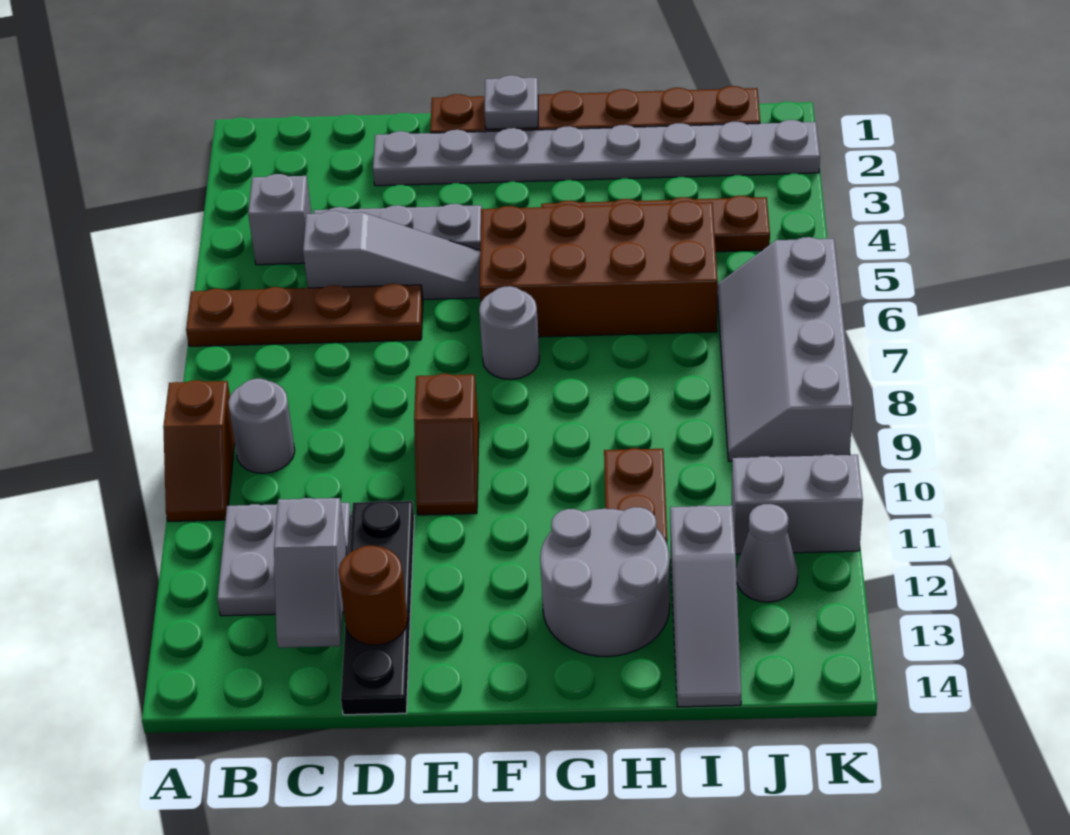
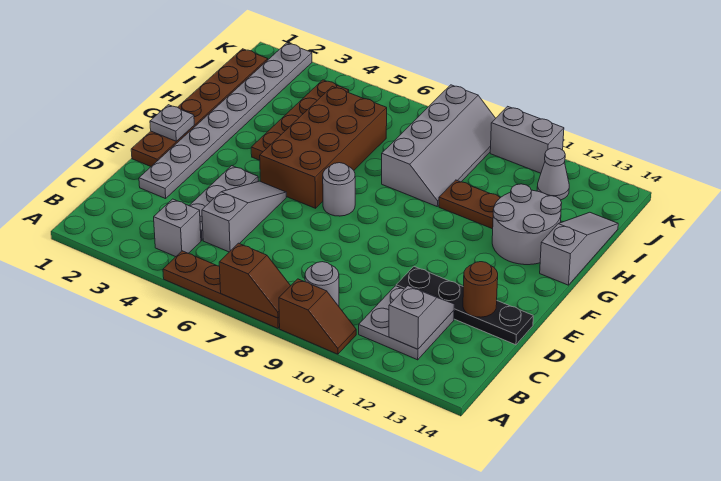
brown plate A6:D6 level 1 -> brown plate A5:A8 level 1
grey slope C12:C13 level 2 top 12 -> grey slope B12:C12 level 2 top B
brown slope E9:E10 level 1 top 9 -> brown slope A7:A8 level 2 top 7
grey slope I12:I14 level 1 top 12 -> grey slope G14:I14 level 1 top G
grey slope J6:K9 level 1 top K -> grey slope H8:K9 level 1 top 8
grey brick J11:K11 level 1 -> grey brick K10:K11 level 1

